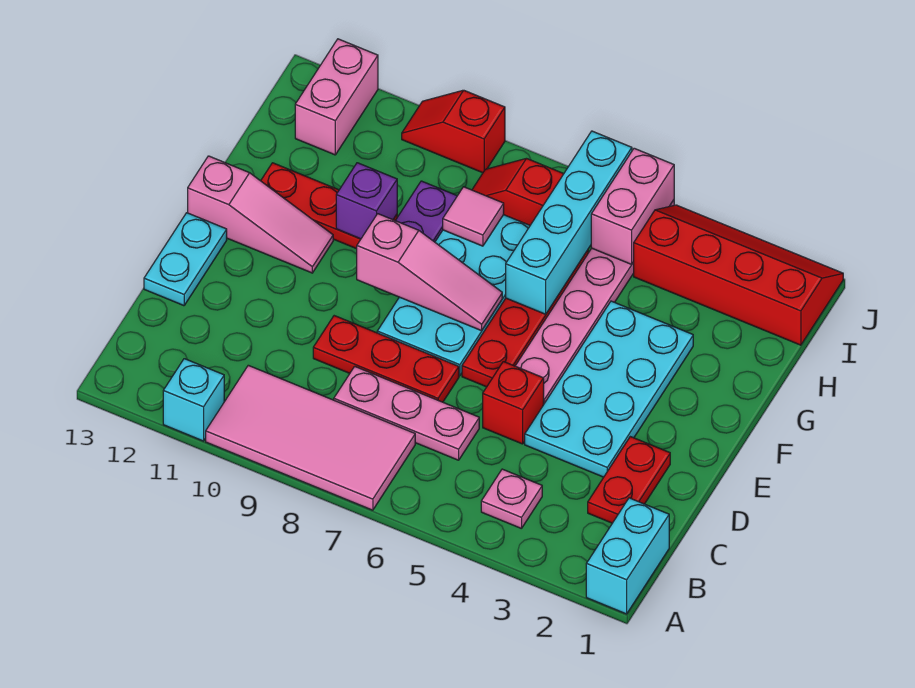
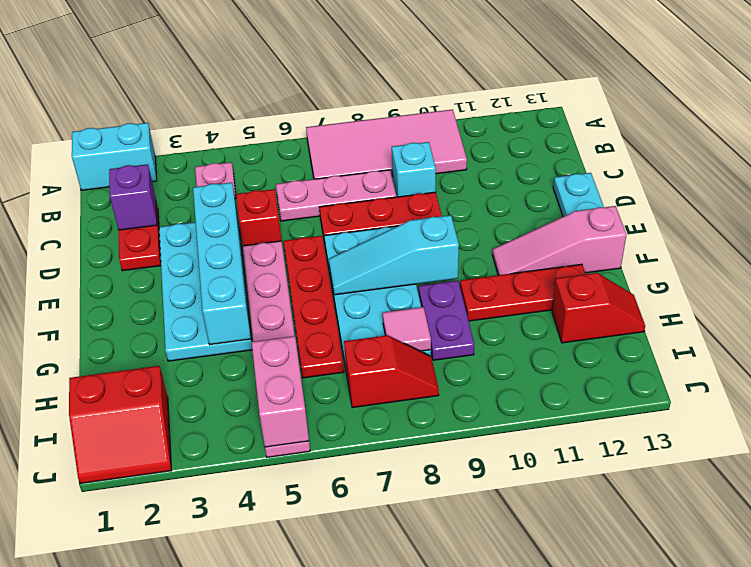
cyan brick A1:B1 level 1 -> cyan brick A1:A2 level 1
cyan brick A11 level 1 -> cyan brick C9 level 1
pink slope F7:F9 level 2 top 9 -> cyan slope F7:F9 level 2 top 9
cyan brick G6:J6 level 2 -> cyan brick D4:G4 level 2
purple brick G10 level 2 -> purple brick C2 level 2
red slope I1:J4 level 1 top I -> red slope I1:J2 level 1 top I
pink brick I12:J12 level 1 -> none
red slope J9:J10 level 1 top 9 -> red slope H12:H13 level 1 top 12

